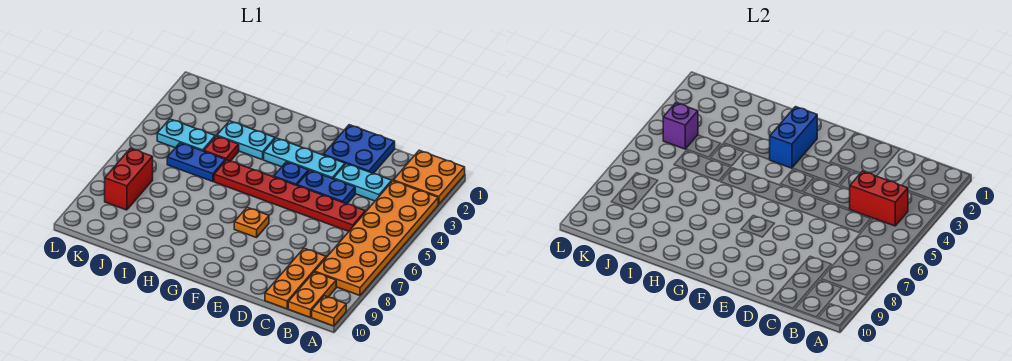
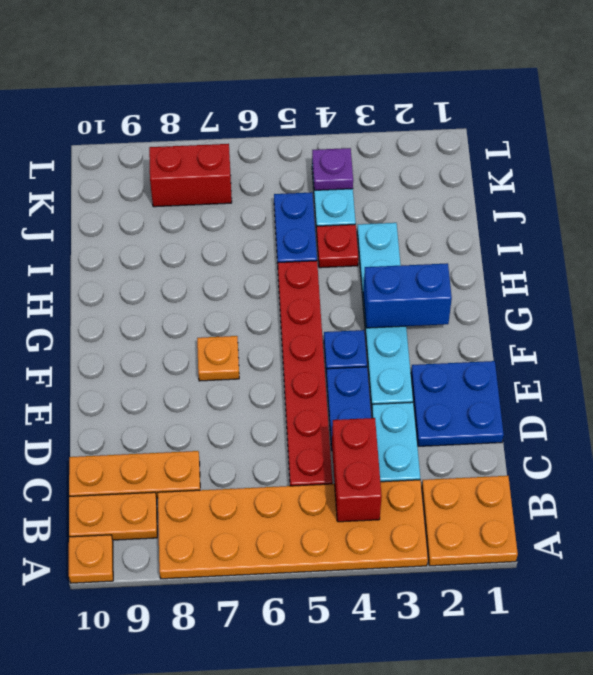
purple brick K4 level 2 -> purple plate K4 level 2

